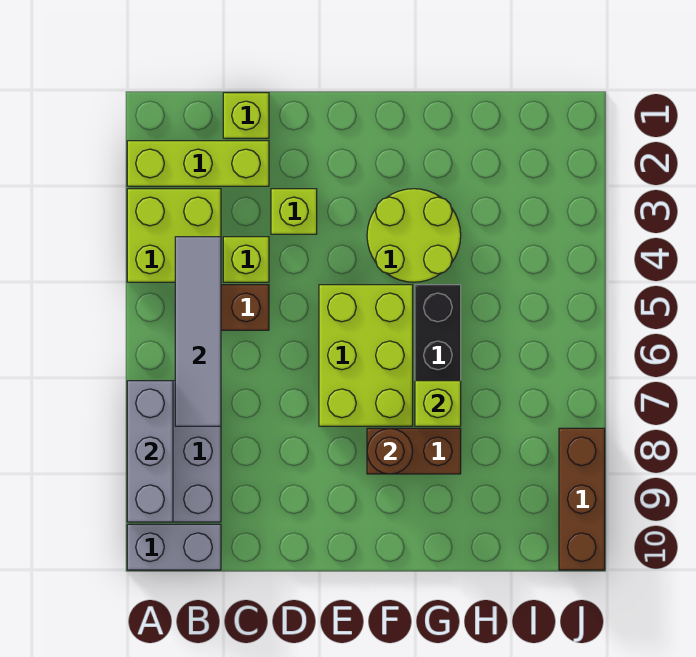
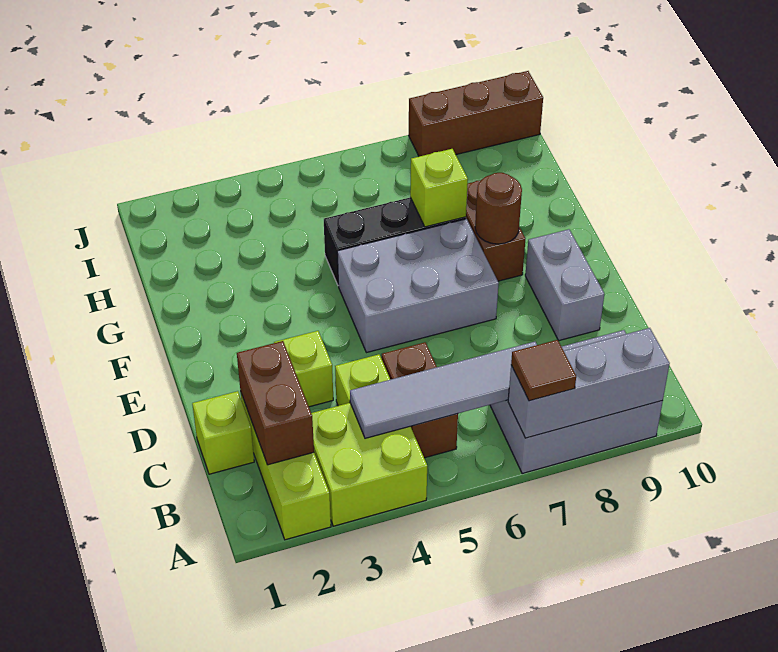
none -> brown tile A7 level 3
grey brick A10:B10 level 1 -> grey brick D9:E9 level 1
none -> brown brick B2:C2 level 2
lime brick E5:F7 level 1 -> grey brick E5:F7 level 1
lime round brick F3:G4 level 1 -> none

